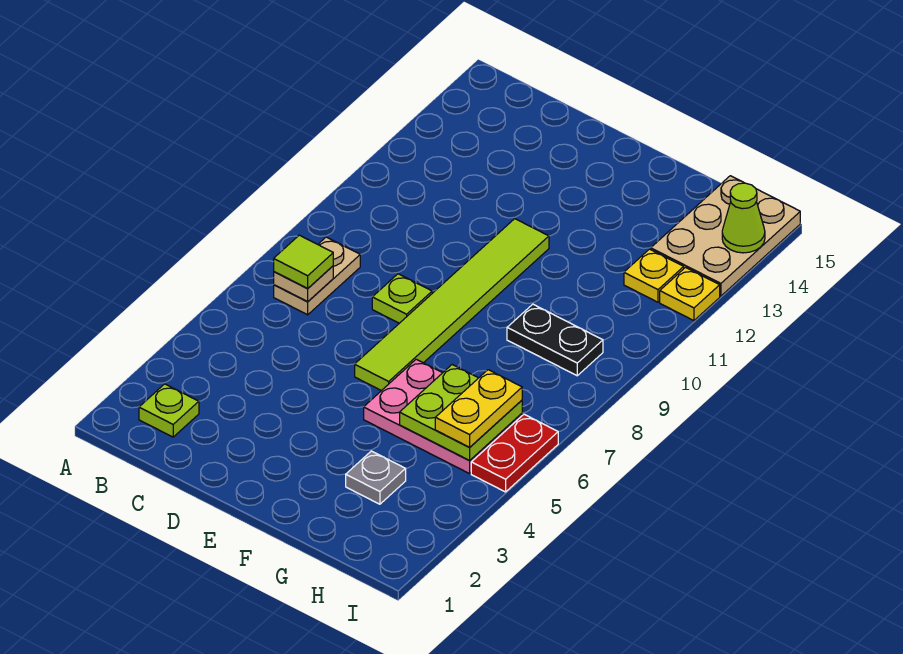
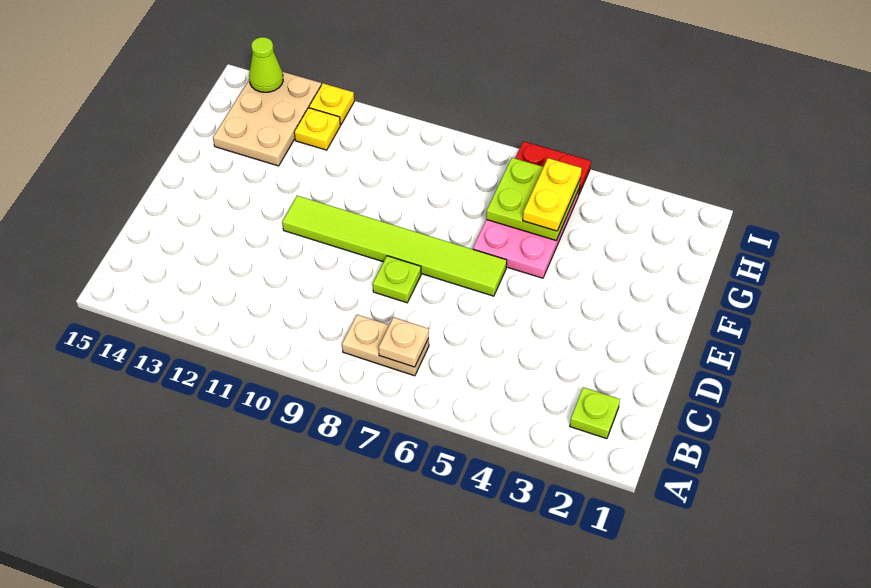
lime tile B7 level 3 -> none
grey plate G3 level 1 -> none
black plate G9:H9 level 1 -> none
yellow plate H5:H6 level 3 -> yellow plate G5:H5 level 3
tan plate H13:I15 level 1 -> tan plate G13:I14 level 1

